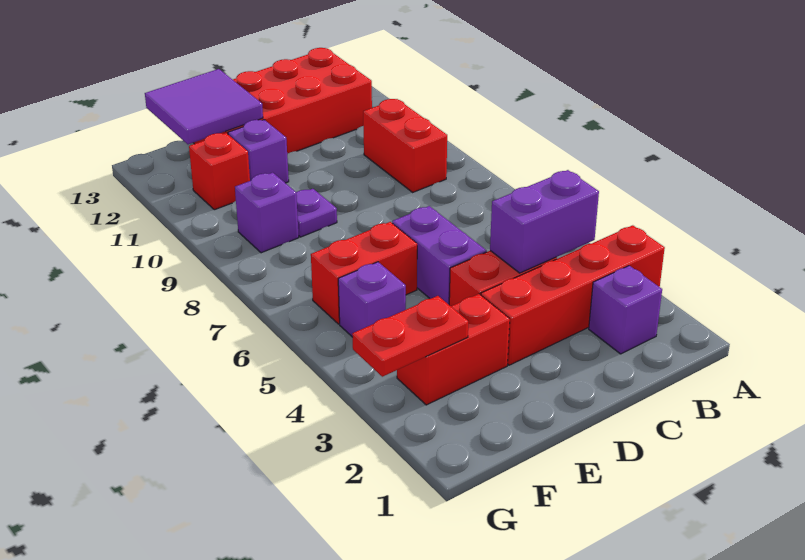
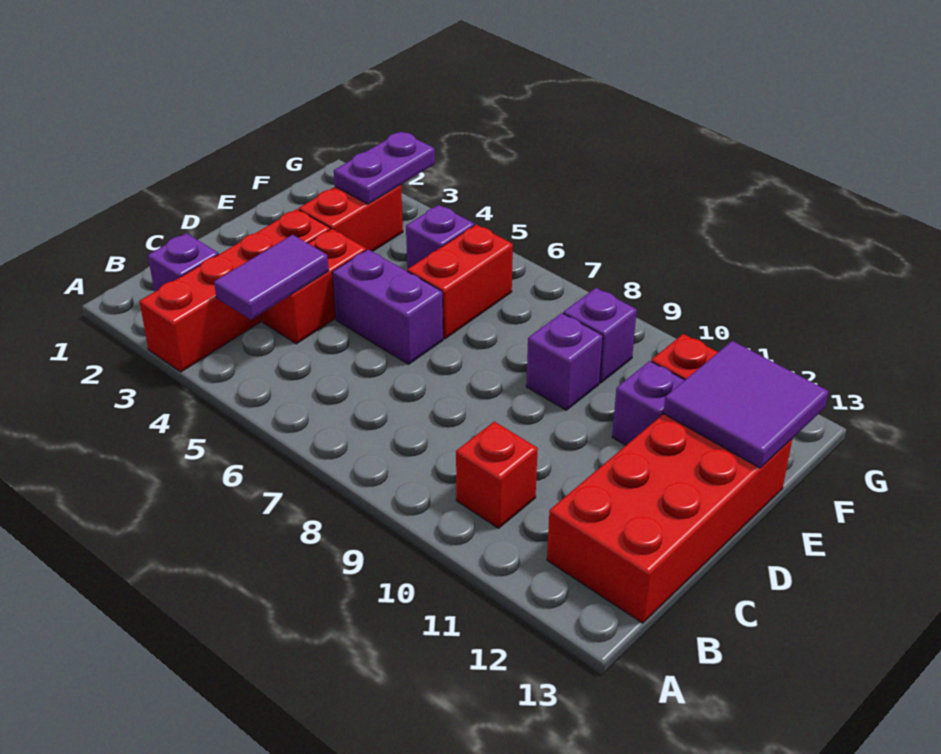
purple brick B4:C4 level 2 -> purple tile B4:C4 level 2
red brick B9:B10 level 1 -> red brick B10 level 1
purple plate E9 level 1 -> purple brick E9 level 1
red plate F3:G3 level 2 -> purple plate F3:G3 level 2

